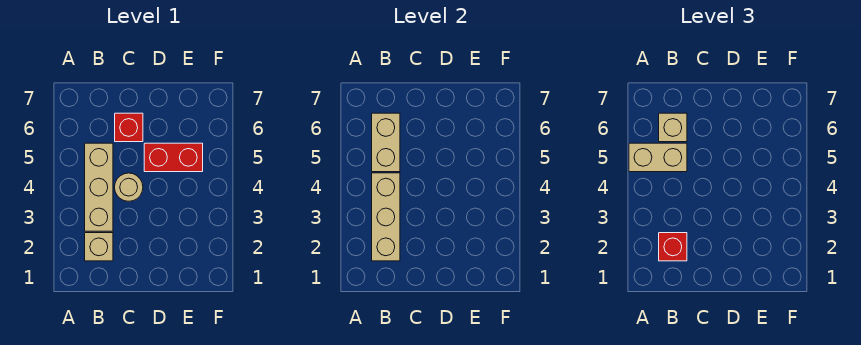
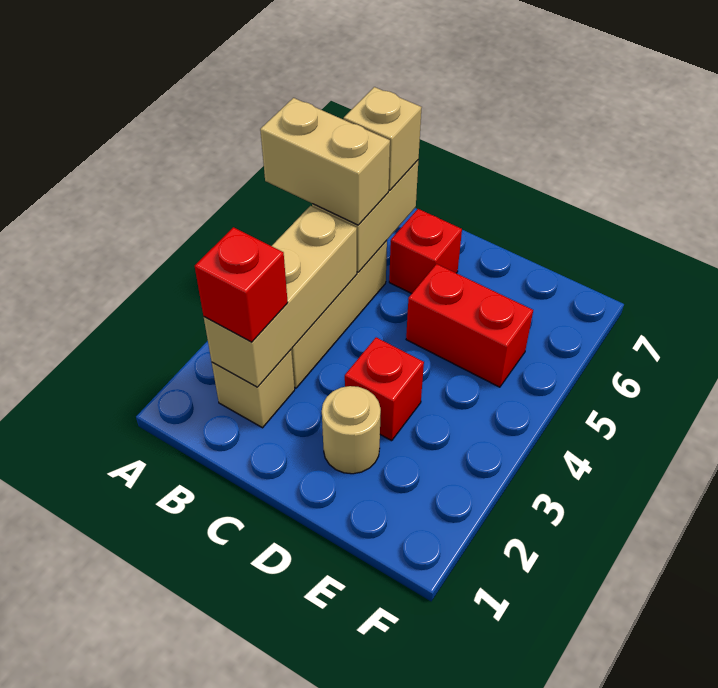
tan round brick C4 level 1 -> tan round brick D2 level 1
none -> red brick D3 level 1

